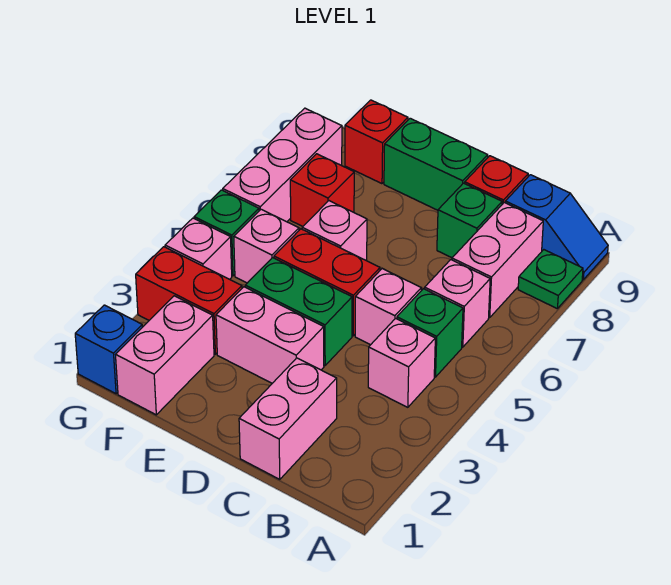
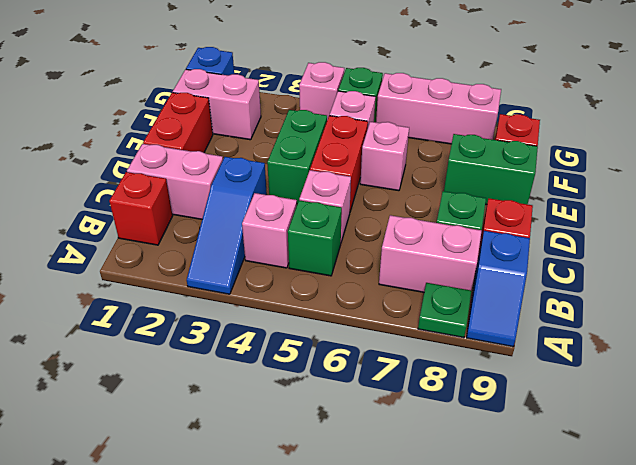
none -> blue slope A3:C3 level 1 top C
pink brick B6 level 1 -> none
pink brick D3:E3 level 1 -> none
green brick D9:E9 level 1 -> green brick E8:E9 level 1
red brick F3:G3 level 1 -> red brick D1:E1 level 1
red brick F7 level 1 -> red brick B1 level 1

